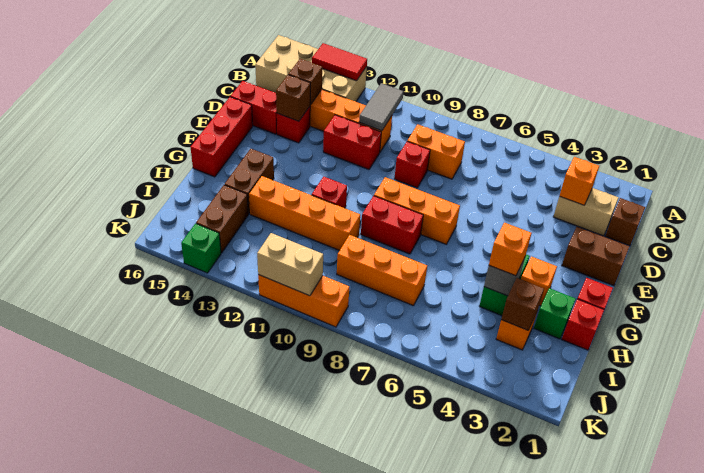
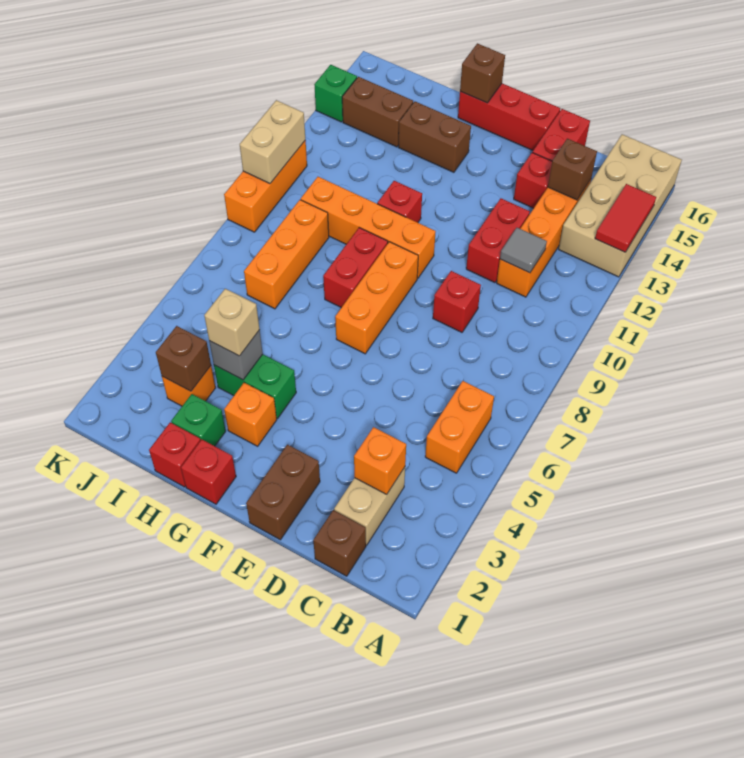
grey tile B11:C11 level 2 -> grey tile C11 level 2
orange brick C8:C9 level 1 -> orange brick B5:B6 level 1
brown brick D14 level 2 -> brown brick G16 level 2
orange brick H4 level 3 -> tan brick H4 level 3
orange brick H10:H13 level 1 -> orange brick F10:I10 level 1

